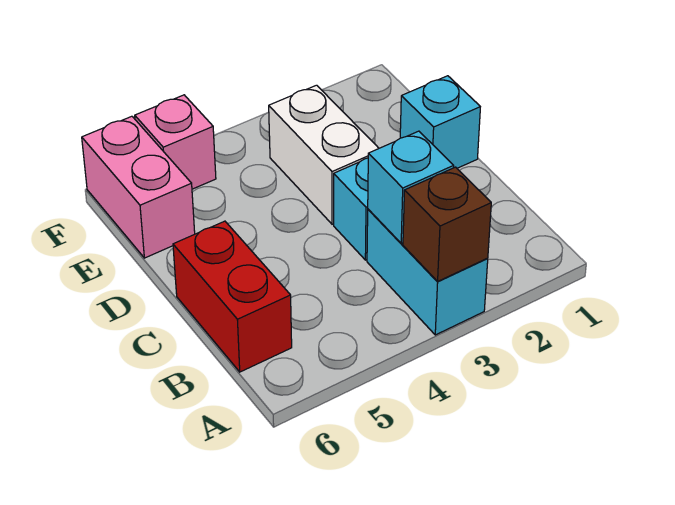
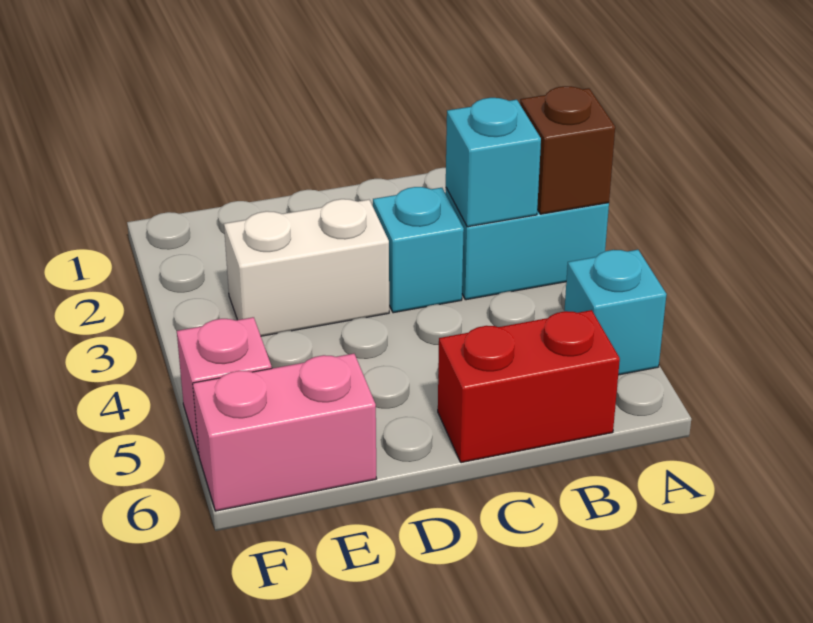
cyan brick D1 level 1 -> cyan brick A5 level 1

